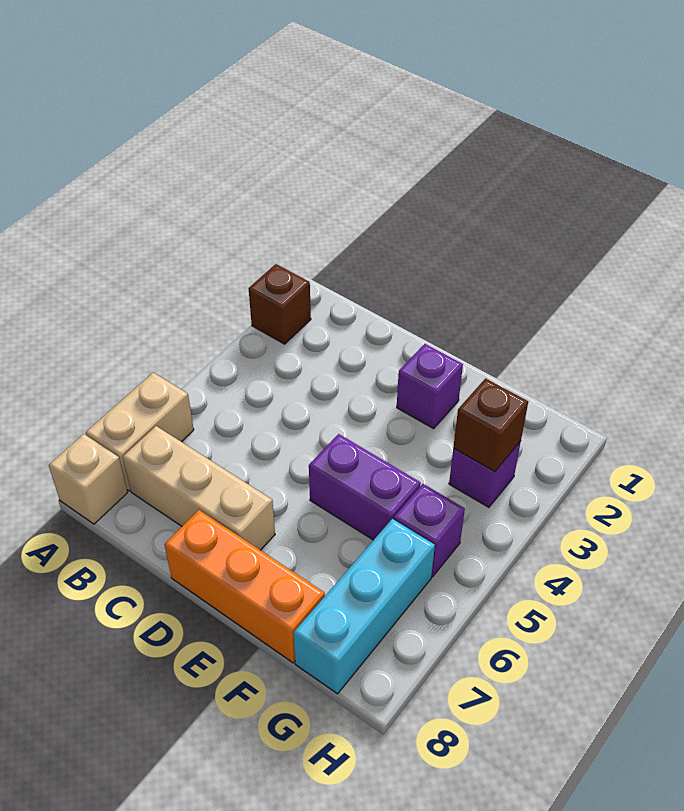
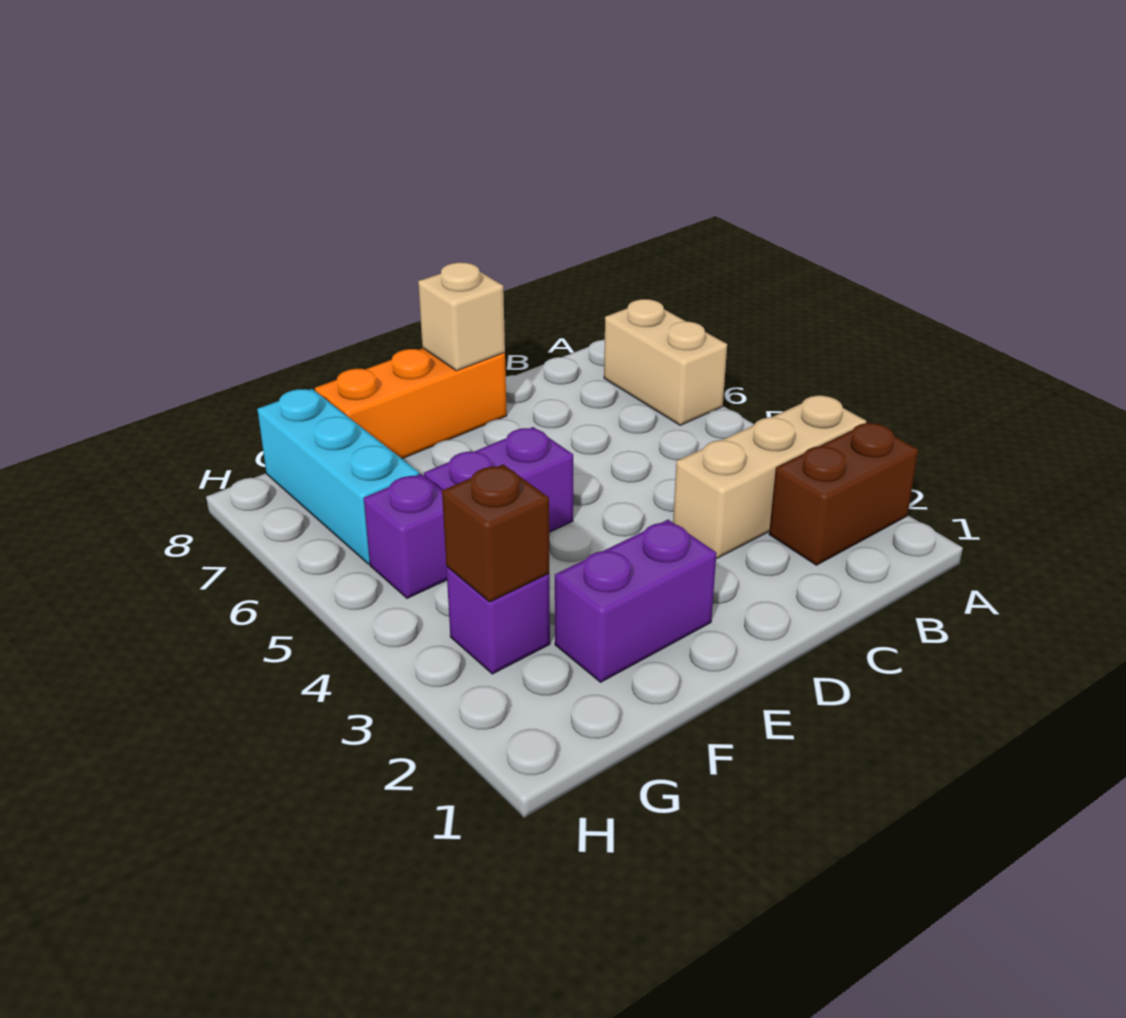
brown brick A2 level 1 -> brown brick A2:B2 level 1
tan brick A8 level 1 -> tan brick D8 level 2
tan brick B7:D7 level 1 -> tan brick A3:C3 level 1
purple brick E2 level 1 -> purple brick E2:F2 level 1

